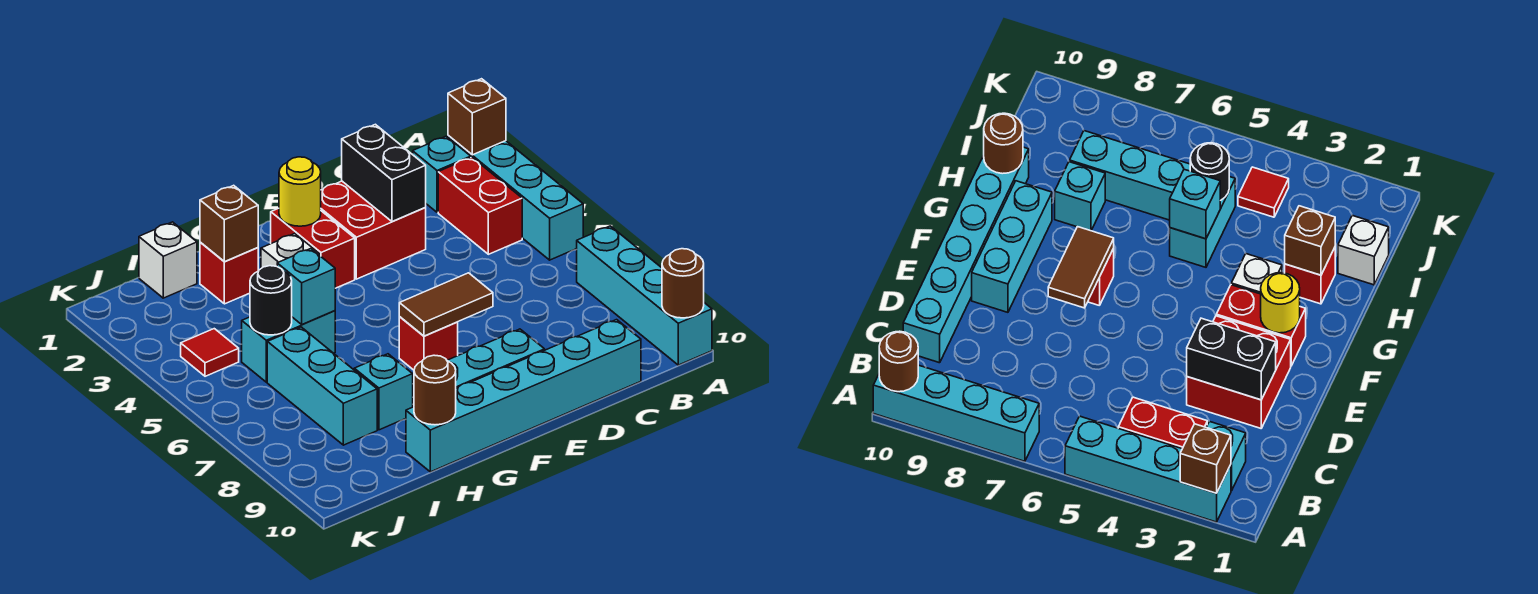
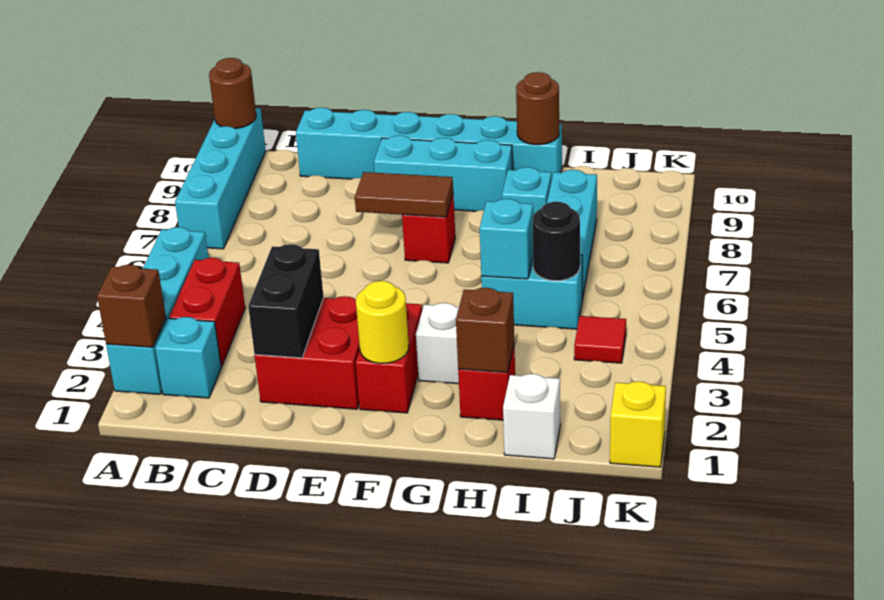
none -> yellow brick K1 level 1

